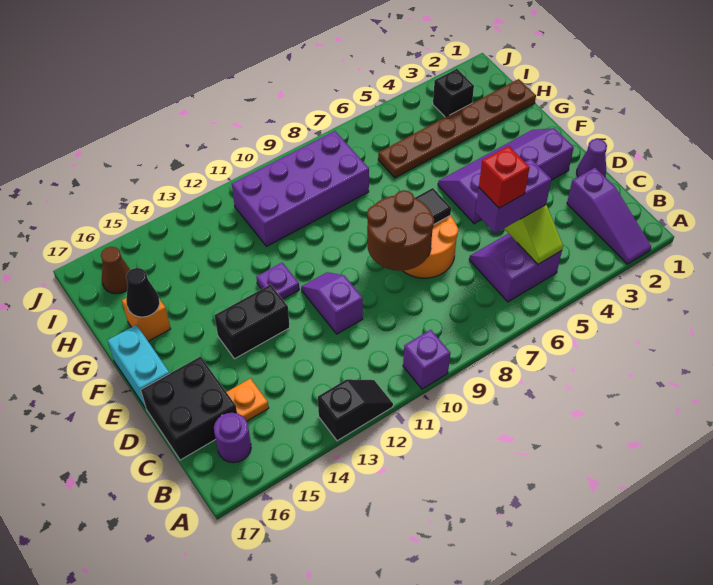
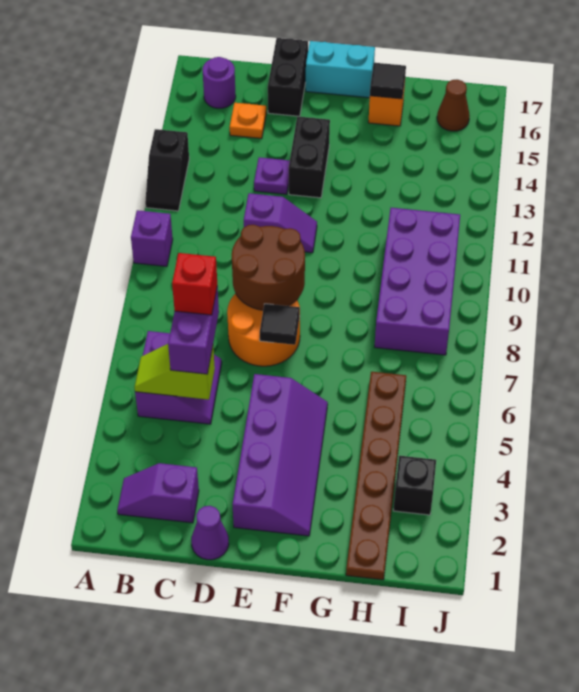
purple slope A2:C2 level 1 top C -> purple slope B2:C2 level 1 top C
black brick C16:D17 level 1 -> black brick D16:D17 level 1
purple plate F12 level 1 -> purple plate D13 level 1
black cone G16 level 2 -> black tile G16 level 2

